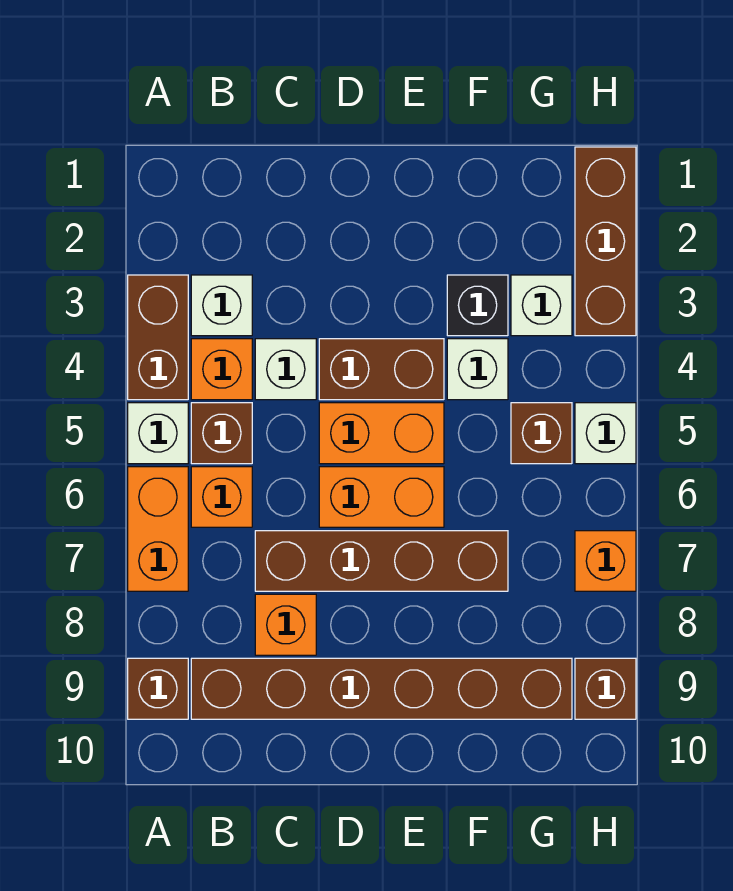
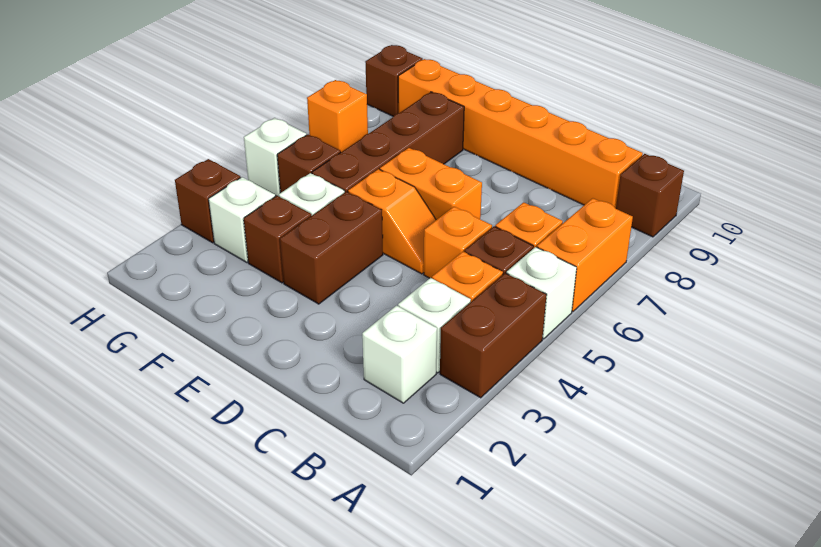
brown brick B9:G9 level 1 -> orange brick B9:G9 level 1
white brick C4 level 1 -> white brick B2 level 1
brown brick C7:F7 level 1 -> brown brick F5:F8 level 1
orange brick C8 level 1 -> orange brick C5 level 1
brown brick D4:E4 level 1 -> brown brick E3:E4 level 1
orange brick D5:E5 level 1 -> orange slope D5:E5 level 1 top E
black brick F3 level 1 -> brown brick F3 level 1
brown brick H1:H3 level 1 -> brown brick H3 level 1

